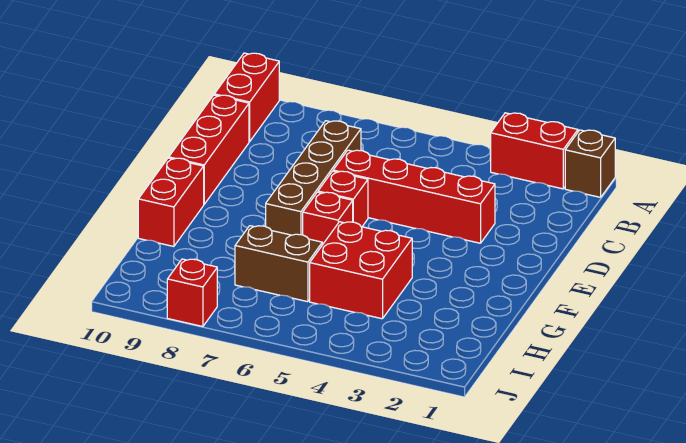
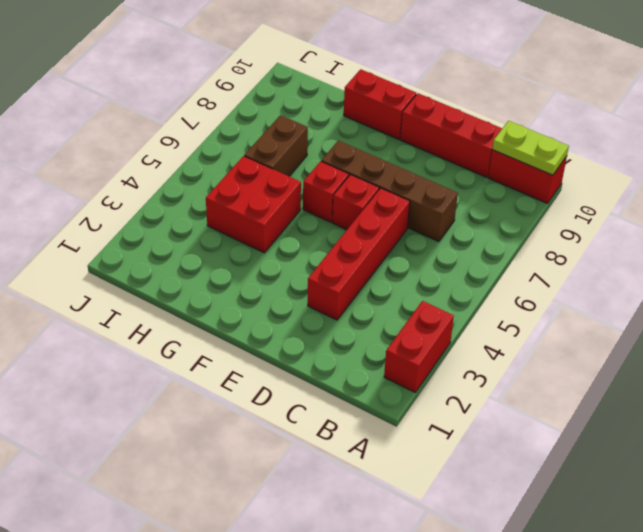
brown brick A1 level 1 -> none
none -> lime plate A10:B10 level 2
red brick J8 level 1 -> none

